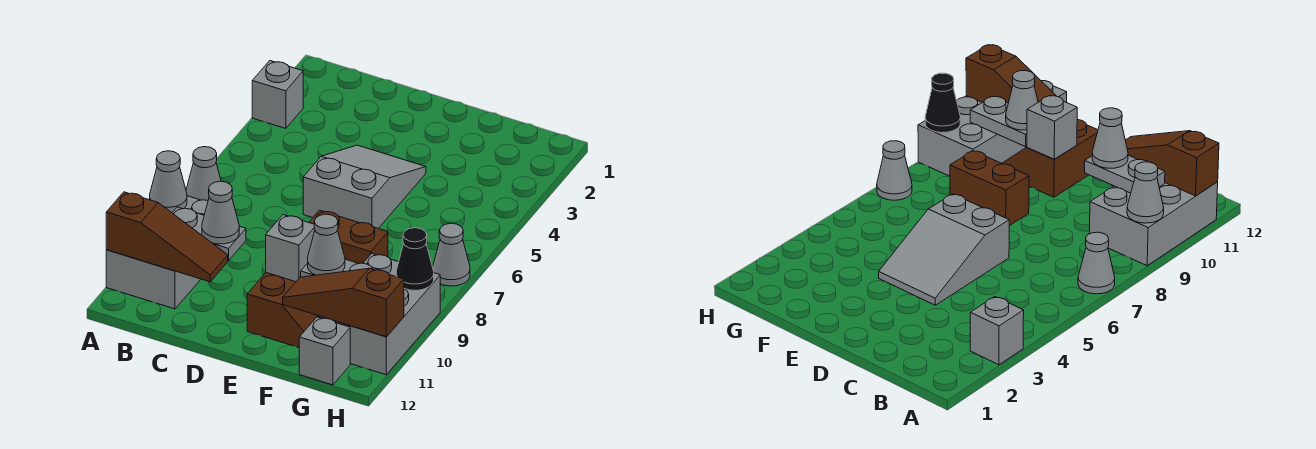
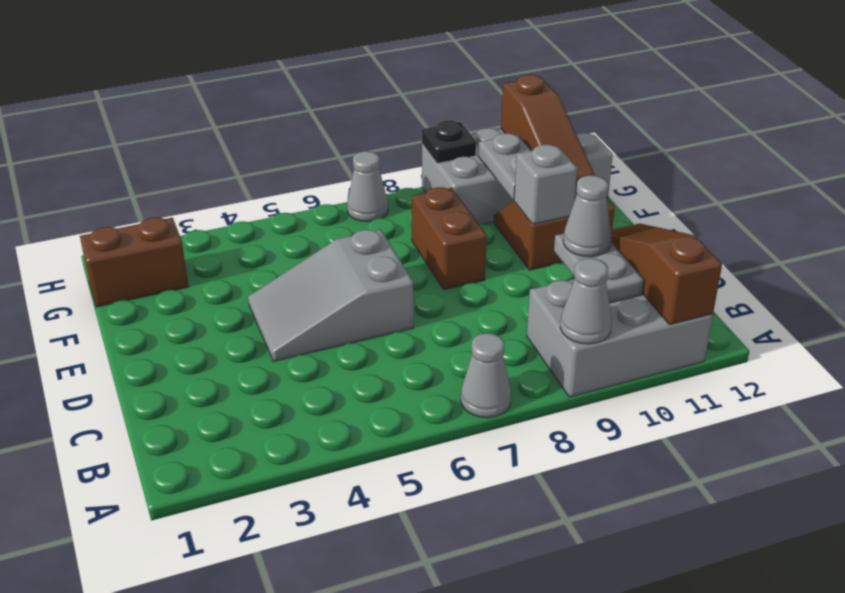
grey brick A3 level 1 -> none
grey cone F10 level 3 -> none
none -> brown brick G1:G2 level 1
black cone H9 level 2 -> black plate H9 level 2

